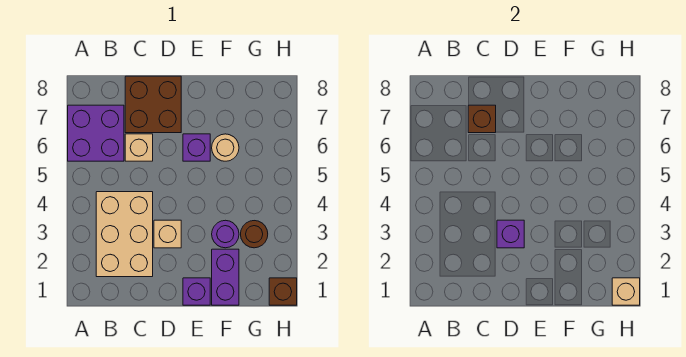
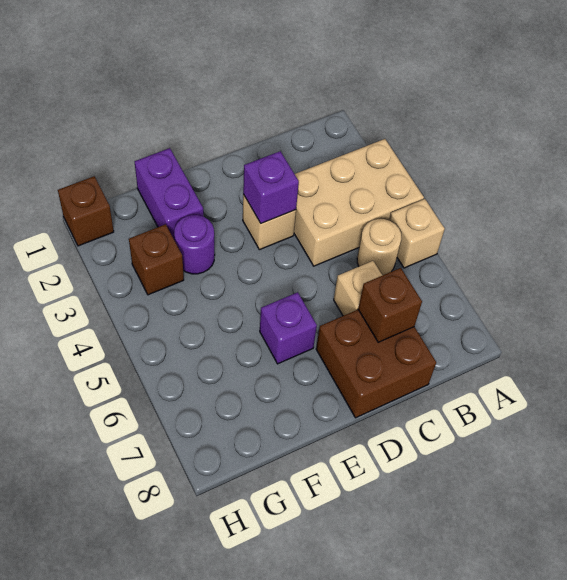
purple brick A6:B7 level 1 -> none
tan brick B2:C4 level 1 -> tan brick A3:C4 level 1
purple brick E1 level 1 -> none
tan round brick F6 level 1 -> tan round brick B5 level 1
brown round brick G3 level 1 -> brown brick G3 level 1
tan brick H1 level 2 -> tan brick A5 level 1

